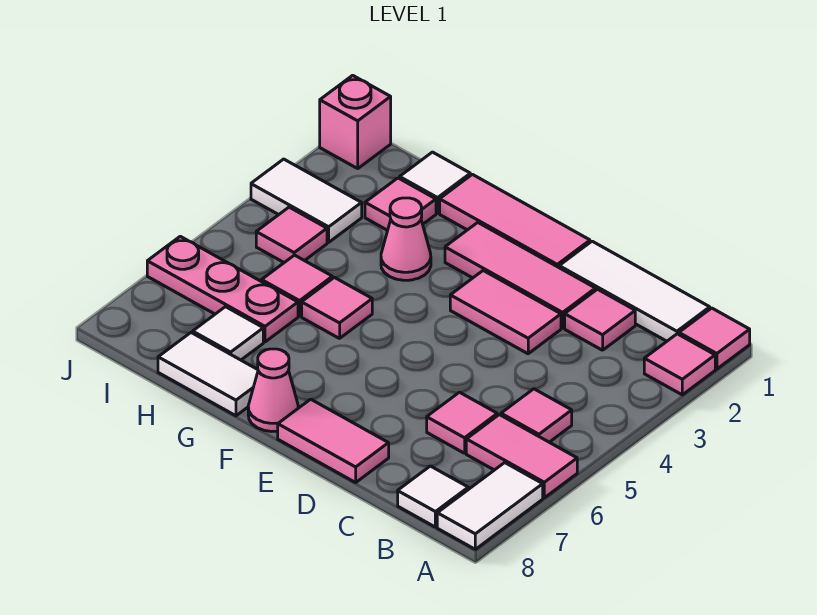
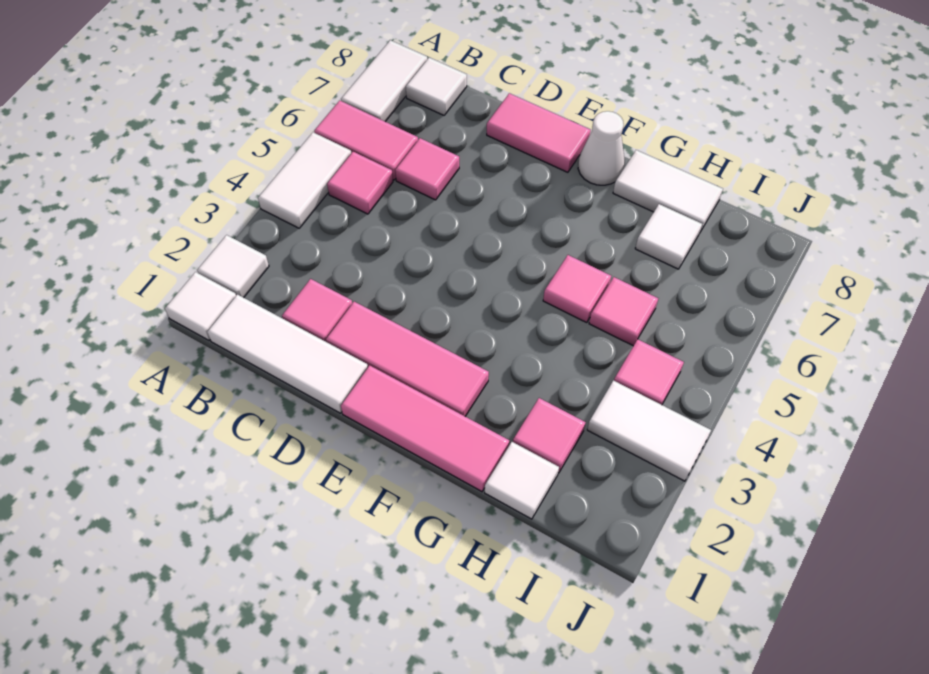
pink tile A1 level 1 -> white tile A1 level 1
pink tile A2 level 1 -> white tile A2 level 1
none -> white tile A4:A5 level 1
pink tile D3:E3 level 1 -> none
pink cone F8 level 1 -> white cone F8 level 1
pink cone G3 level 1 -> none
pink plate H6:J6 level 1 -> none
pink brick J1 level 1 -> none

